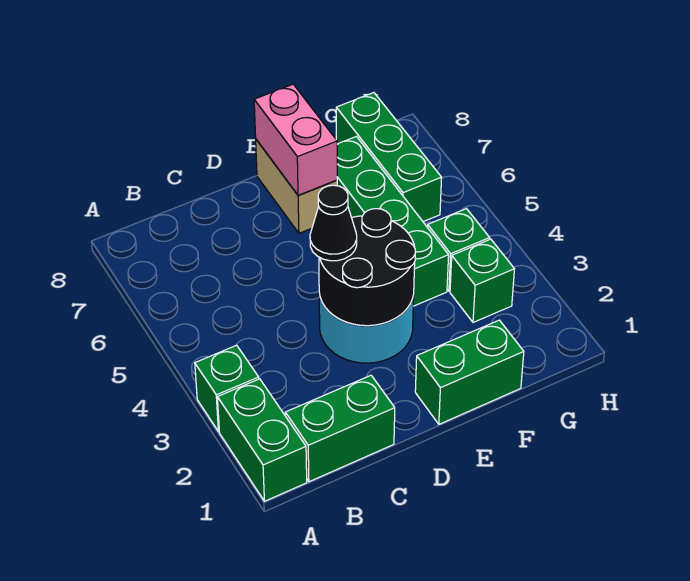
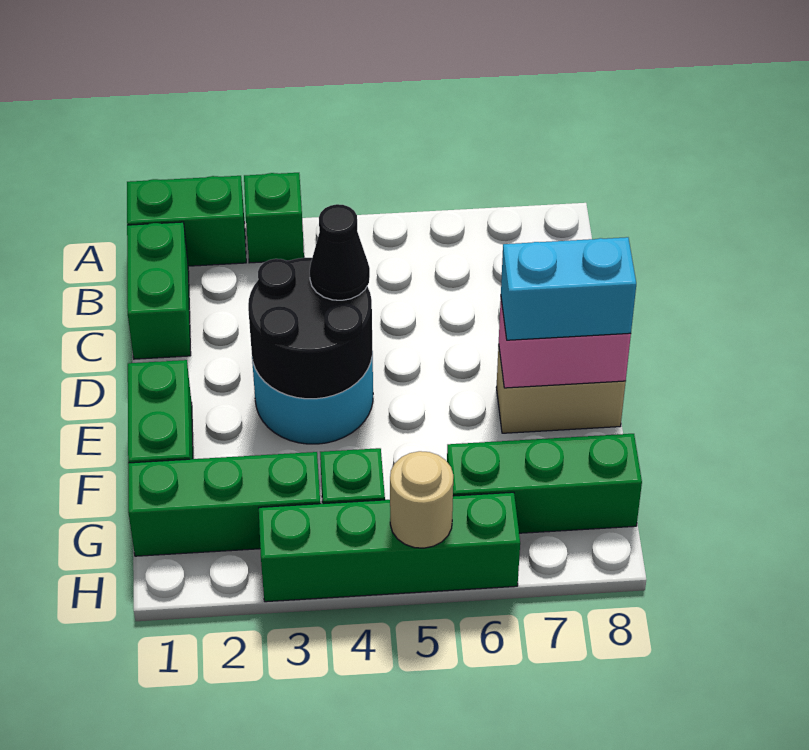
none -> cyan brick E7:E8 level 3
green brick F4:F7 level 1 -> green brick H3:H6 level 1
green brick G3 level 1 -> green brick G1:G3 level 1
none -> tan round brick H5 level 2

